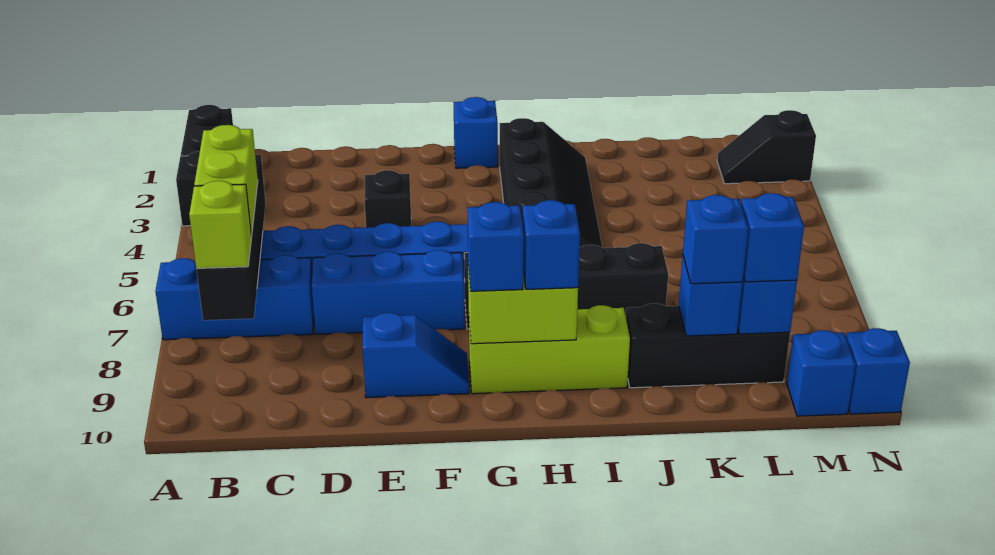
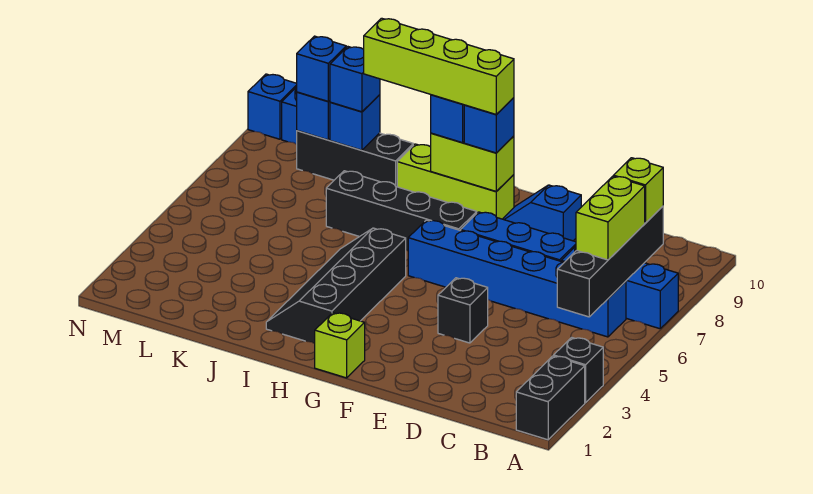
blue brick G1 level 1 -> lime brick G1 level 1
none -> lime brick G9:J9 level 4
black slope M2:N2 level 1 top N -> none

